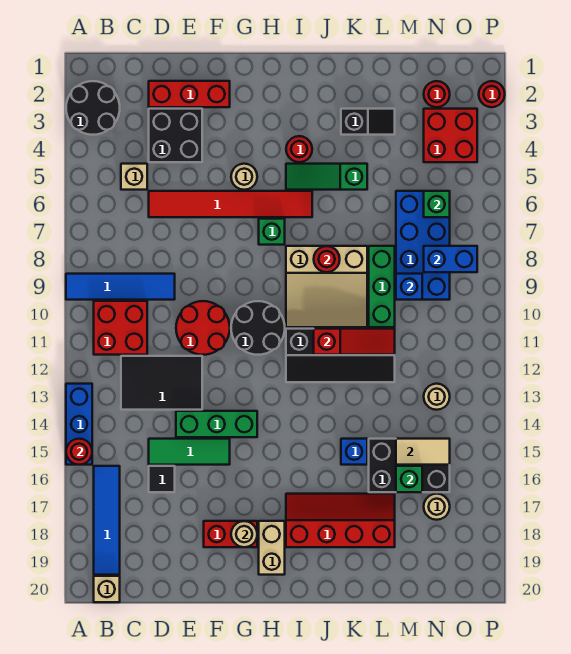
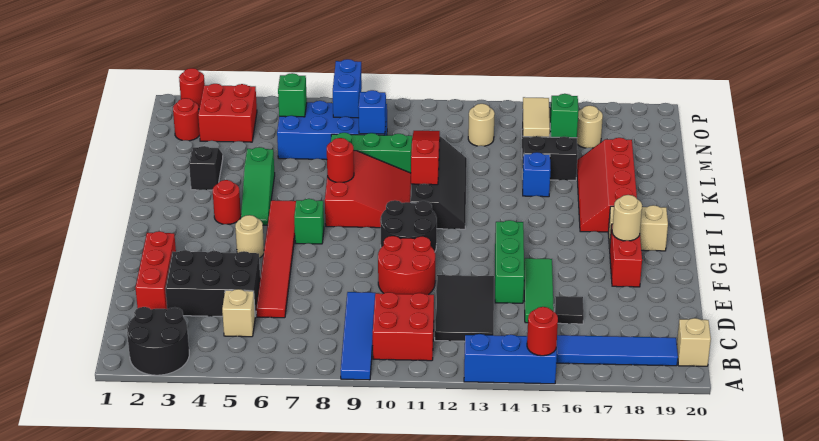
black brick D3:E4 level 1 -> black brick D3:E5 level 1
tan slope I8:K10 level 1 top 8 -> red slope I8:K10 level 1 top 8

